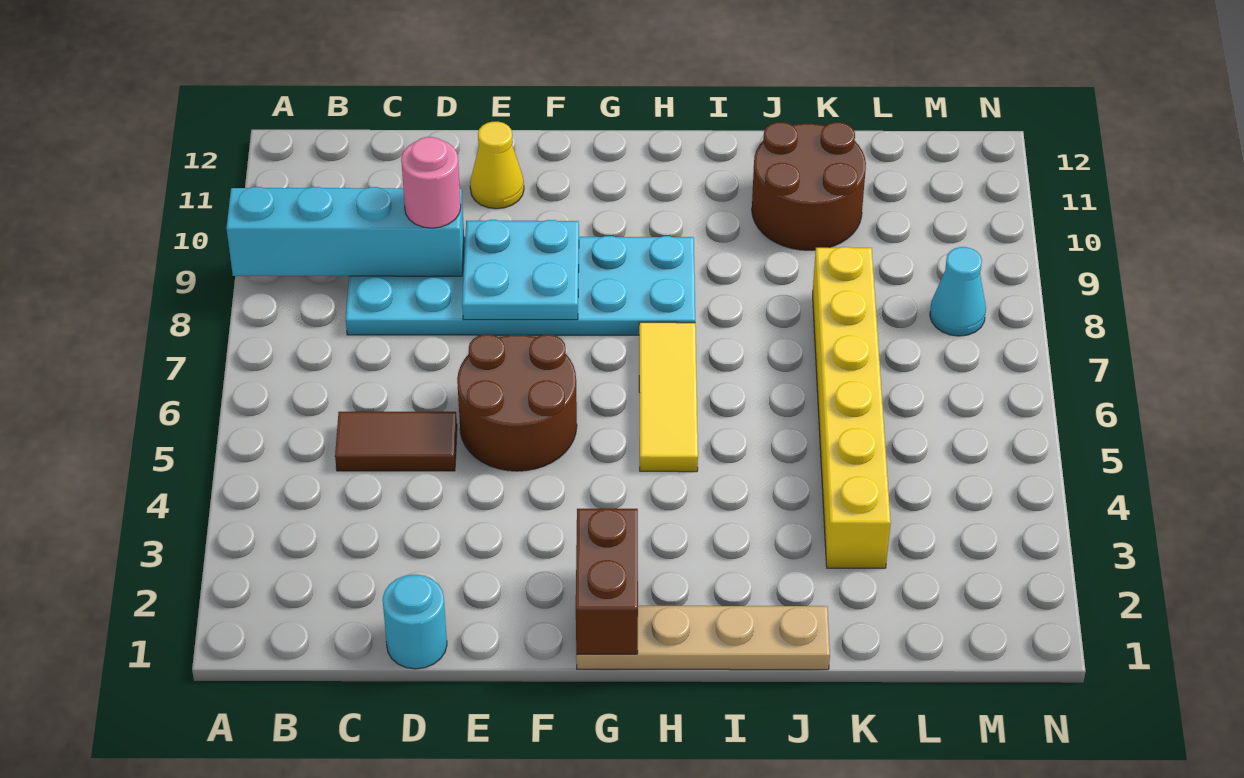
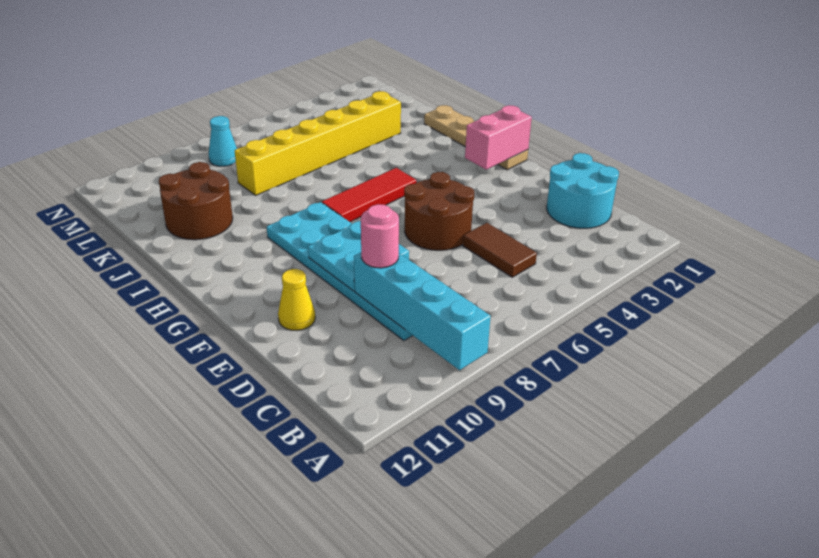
cyan round brick D1 level 1 -> cyan round brick C1:D2 level 1
brown brick G1:G2 level 2 -> pink brick G1:G2 level 2
yellow tile H5:H7 level 1 -> red tile H5:H7 level 1

